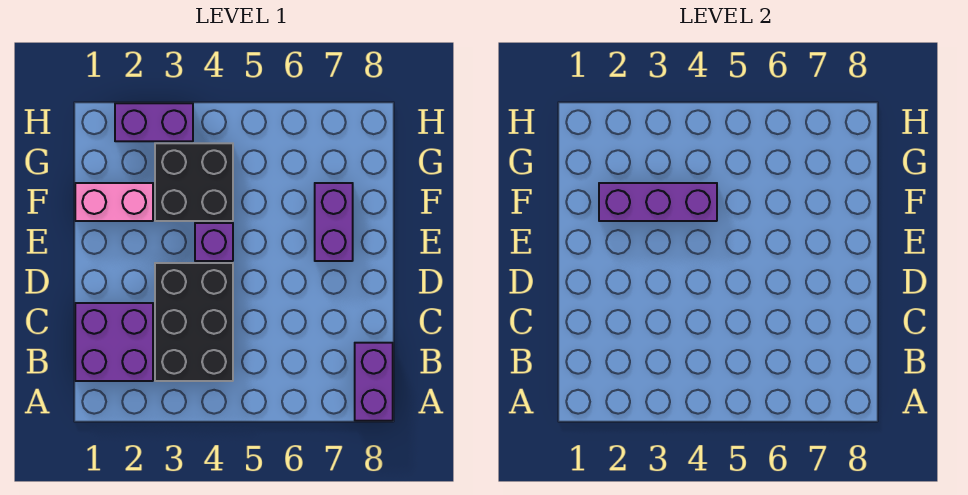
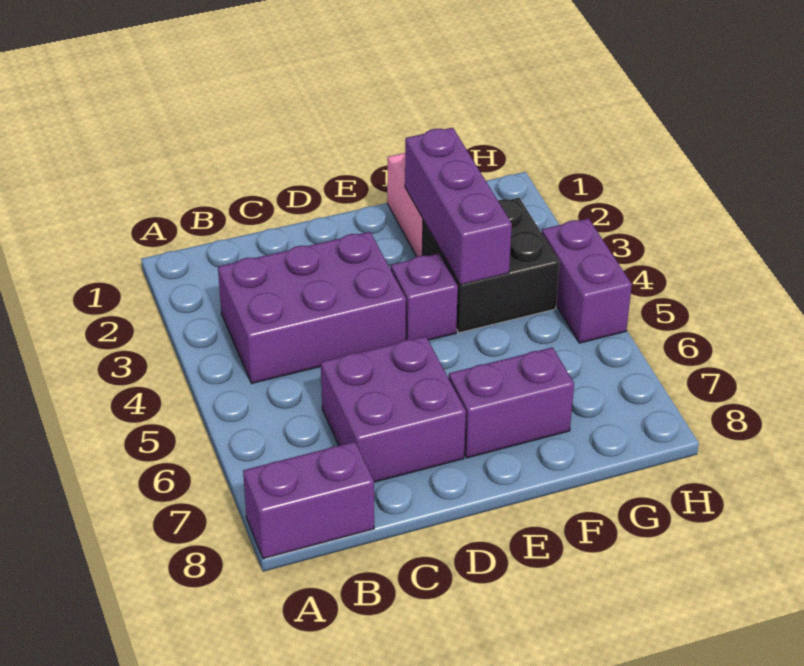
purple brick B1:C2 level 1 -> purple brick C6:D7 level 1
black brick B3:D4 level 1 -> purple brick B3:D4 level 1
purple brick H2:H3 level 1 -> purple brick H4:H5 level 1

